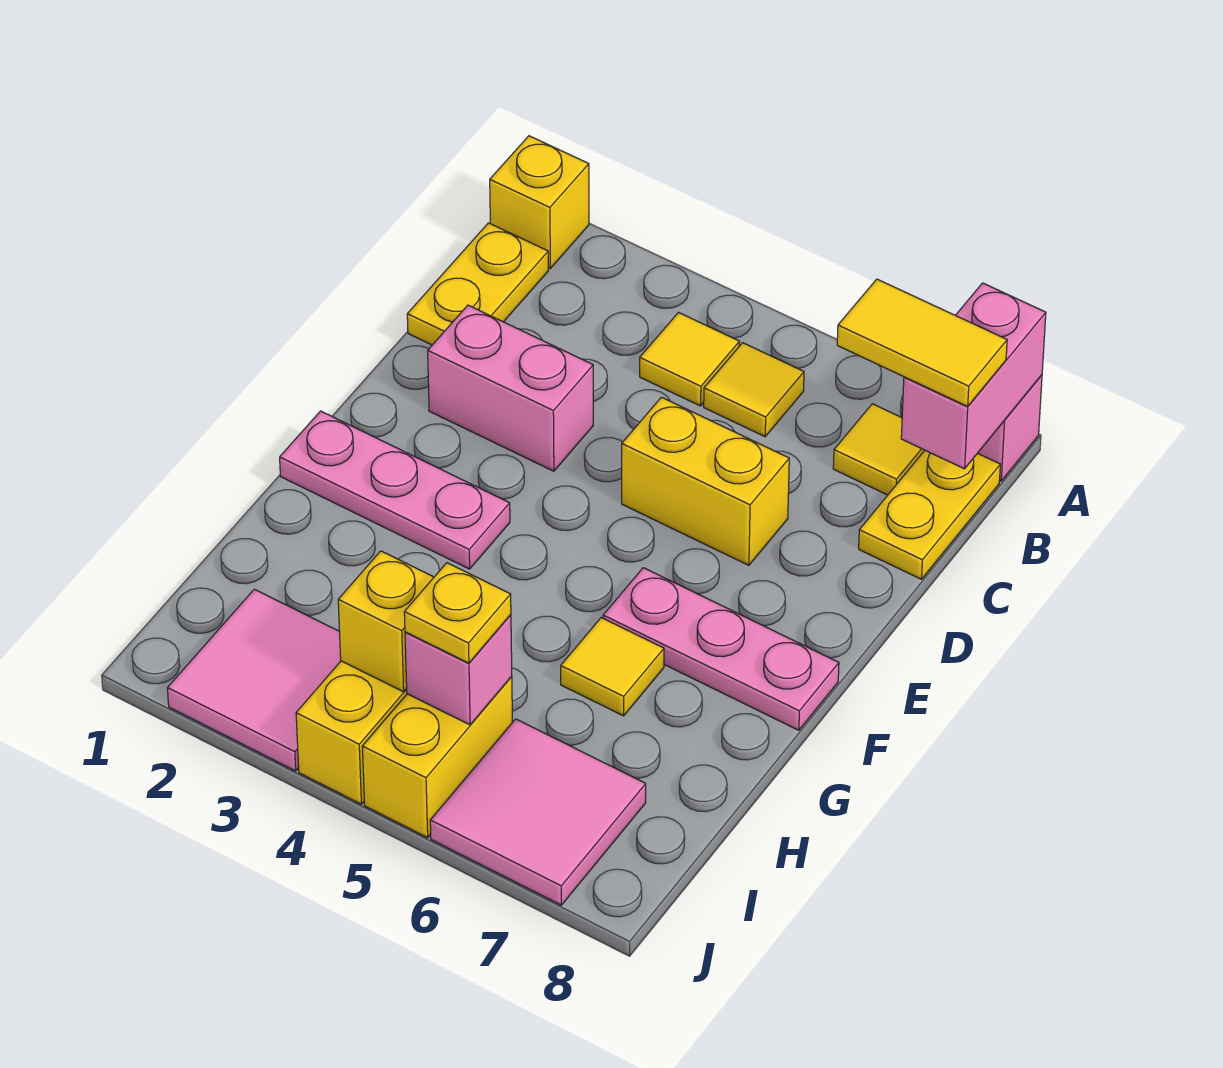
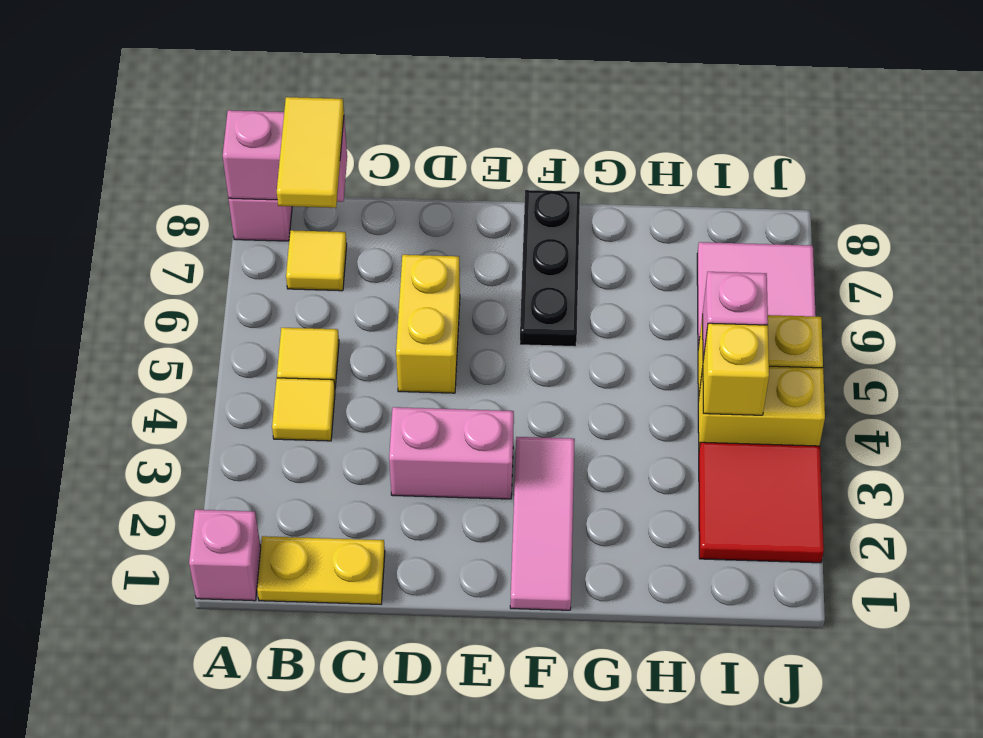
yellow brick A1 level 1 -> pink brick A1 level 1
yellow plate B8:C8 level 1 -> none
pink brick D2:D3 level 1 -> pink brick D3:E3 level 1
pink plate F1:F3 level 1 -> pink tile F1:F3 level 1
pink plate F6:F8 level 1 -> black plate F6:F8 level 1
yellow tile G6 level 1 -> none
pink tile I2:J3 level 1 -> red tile I2:J3 level 1
yellow plate I5 level 3 -> none

